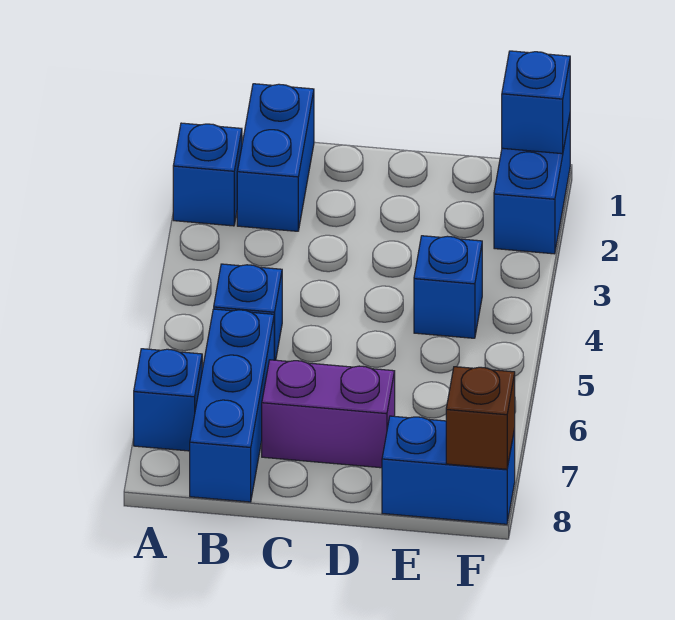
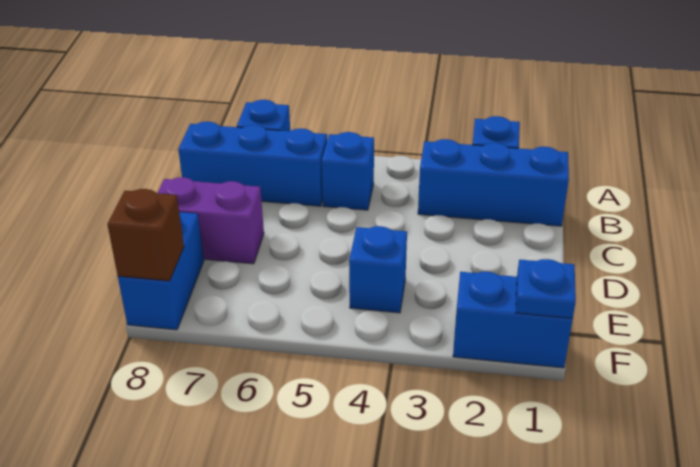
blue brick B1:B2 level 1 -> blue brick B1:B3 level 1
purple brick C7:D7 level 1 -> purple brick D7:D8 level 1
blue brick F1 level 2 -> blue plate F1 level 2

